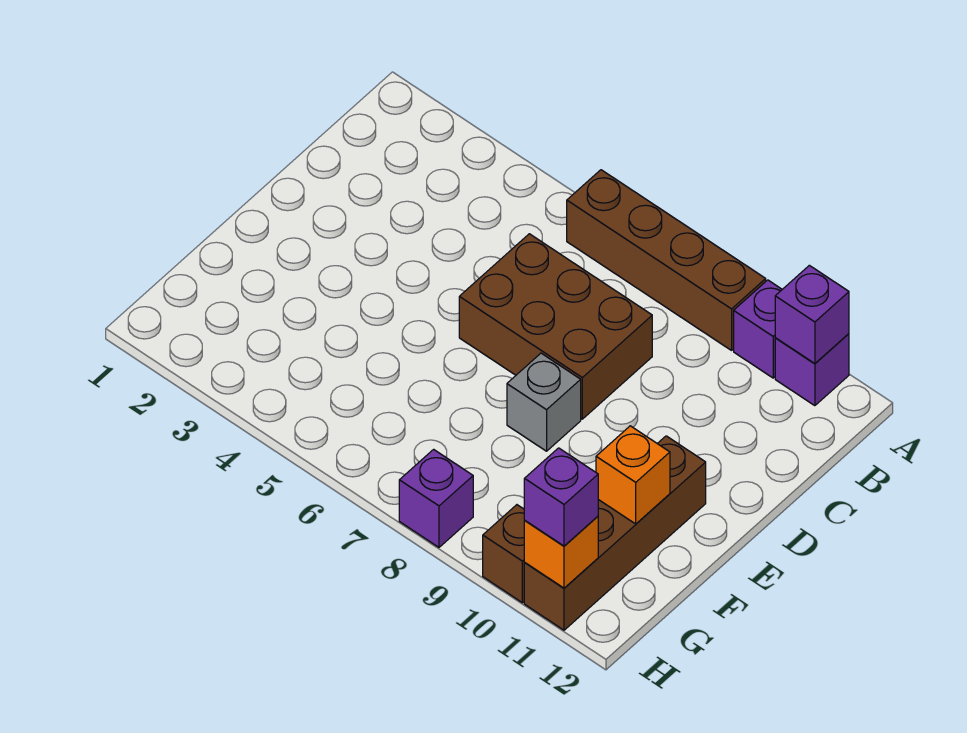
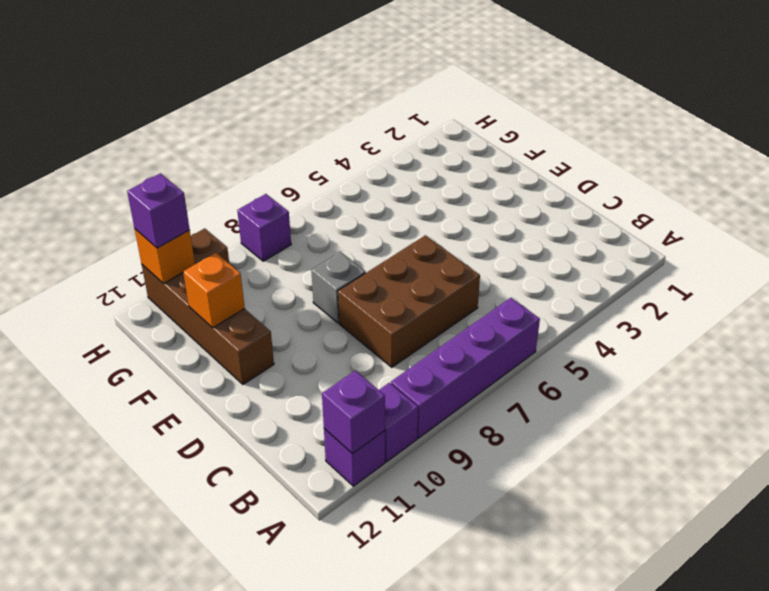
brown brick A6:A9 level 1 -> purple brick A6:A9 level 1

